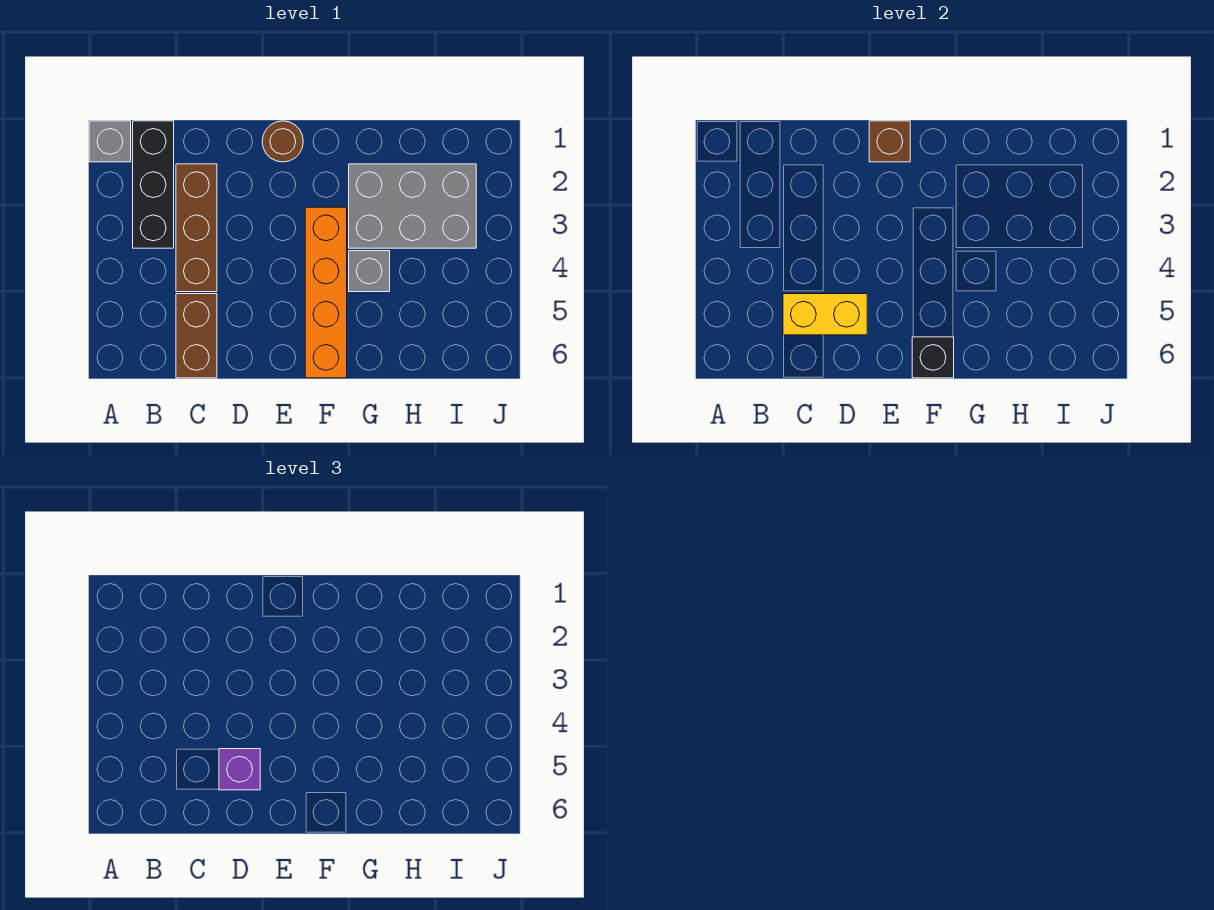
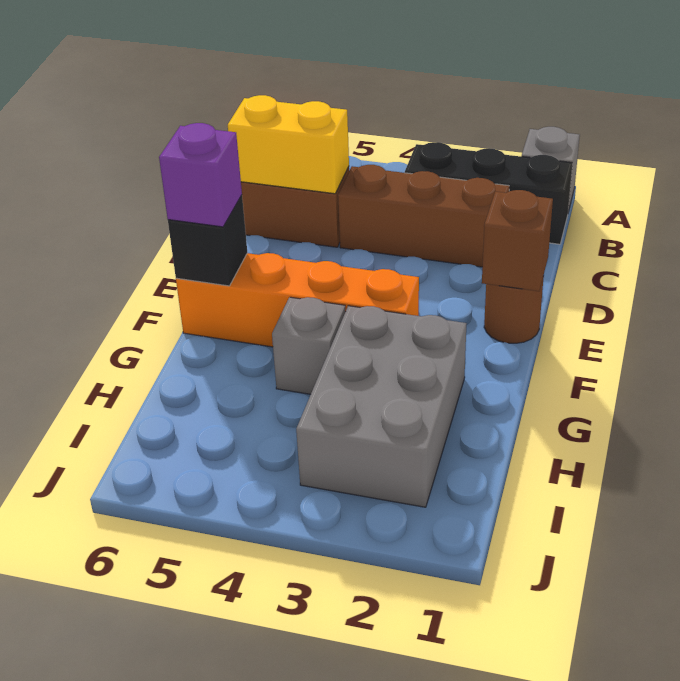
yellow brick C5:D5 level 2 -> yellow brick C5:C6 level 2
purple brick D5 level 3 -> purple brick F6 level 3

